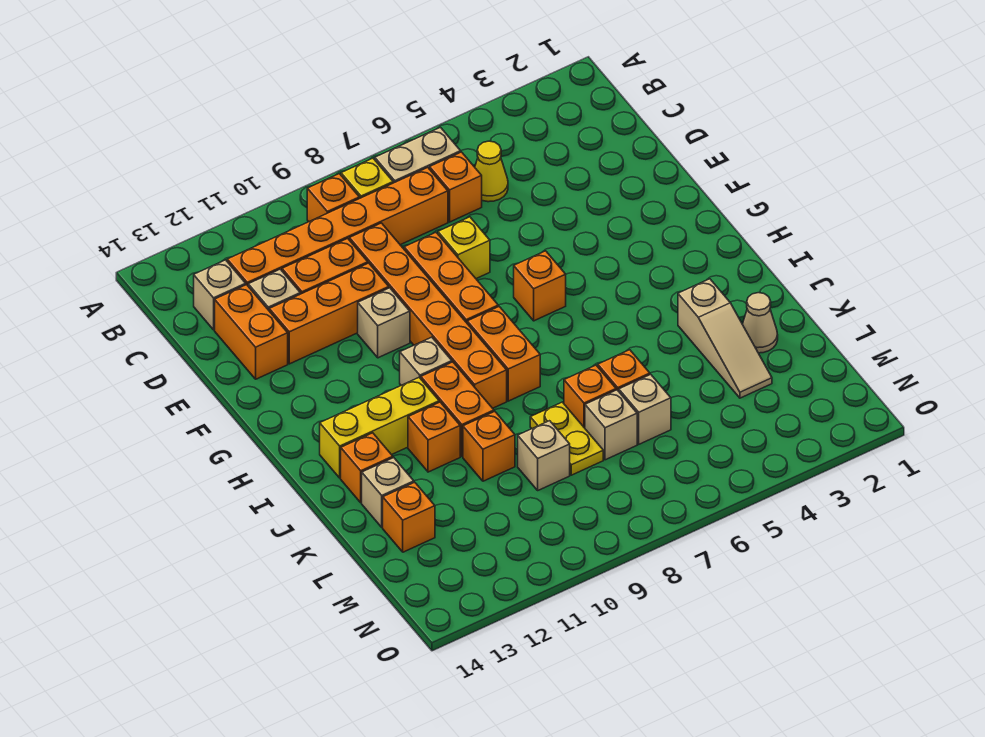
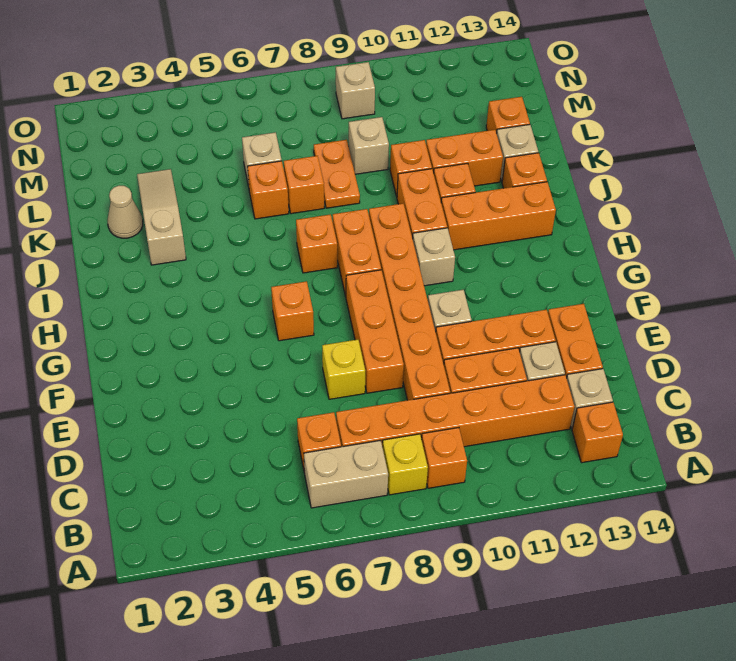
none -> orange brick B13 level 1
yellow cone C5 level 1 -> none
none -> orange brick I7 level 1
yellow brick I11:I13 level 1 -> orange brick I11:I13 level 1
yellow plate K8:L8 level 1 -> orange plate K8:L8 level 1
none -> orange brick K11:K12 level 1
tan brick L7 level 1 -> tan brick N9 level 1

